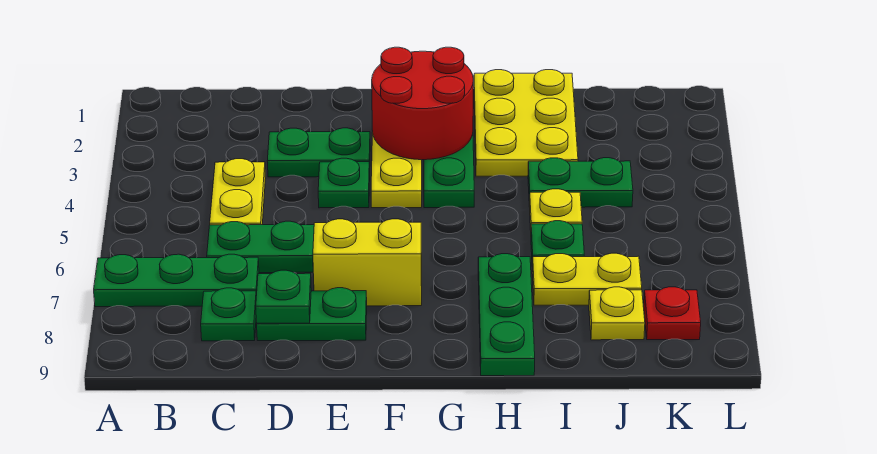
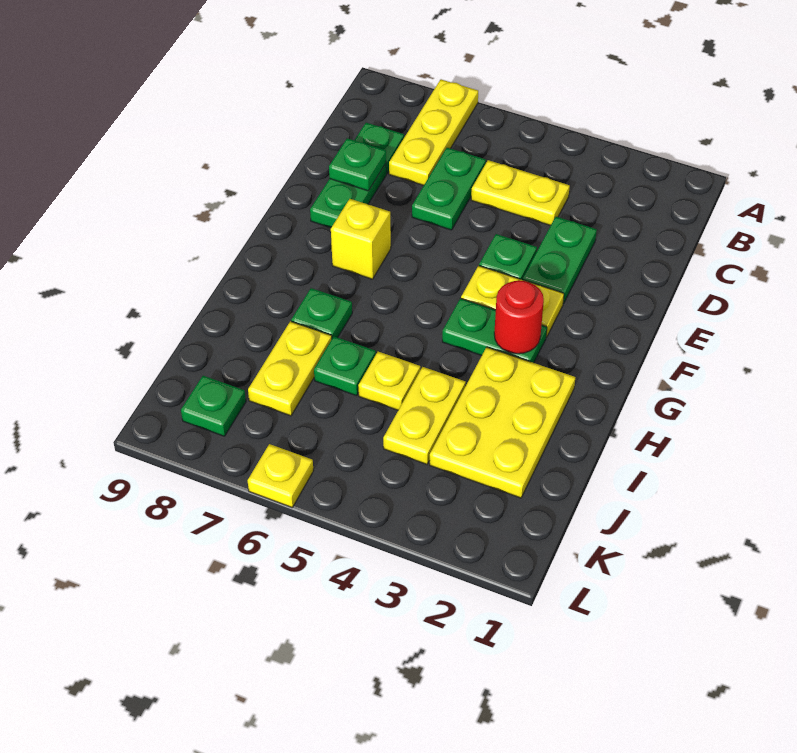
green plate A7:C7 level 1 -> yellow plate A7:C7 level 1
yellow brick E7:F7 level 1 -> yellow brick F7 level 1
red round brick F2:G3 level 2 -> red round brick G3 level 2
yellow plate H1:I3 level 1 -> yellow plate H2:J3 level 1
green plate H7:H9 level 1 -> green plate H7 level 1
green plate I4:J4 level 1 -> yellow plate I4:J4 level 1
yellow plate J8 level 1 -> yellow plate L6 level 1
red plate K8 level 1 -> green plate K8 level 1

